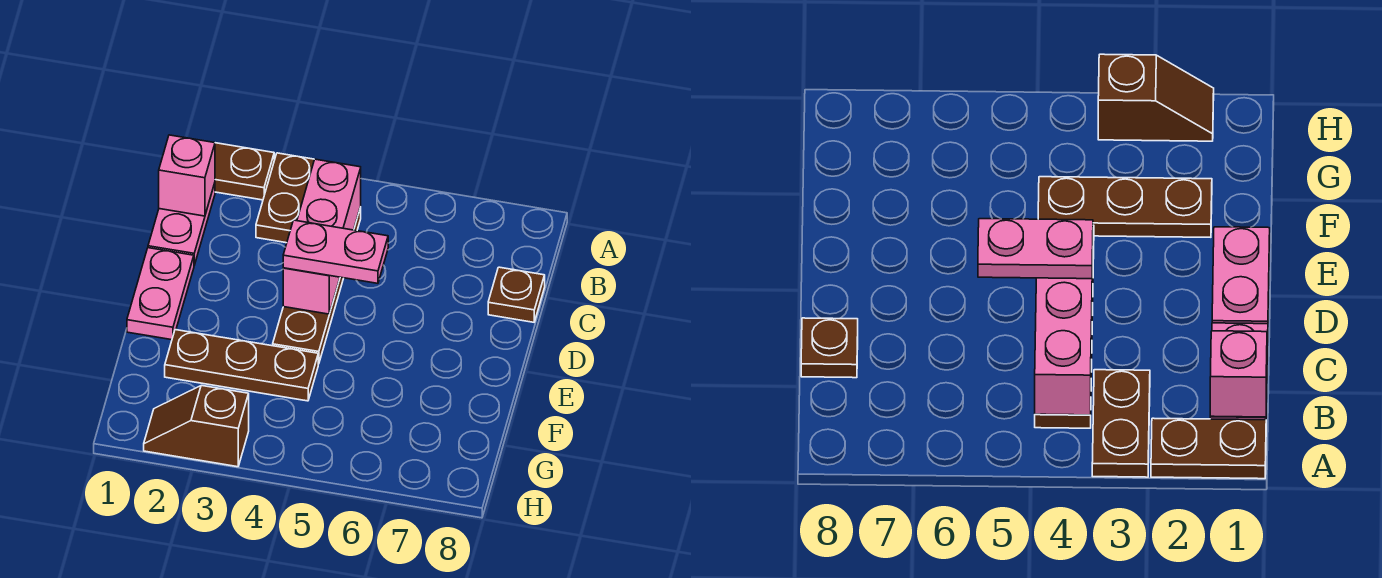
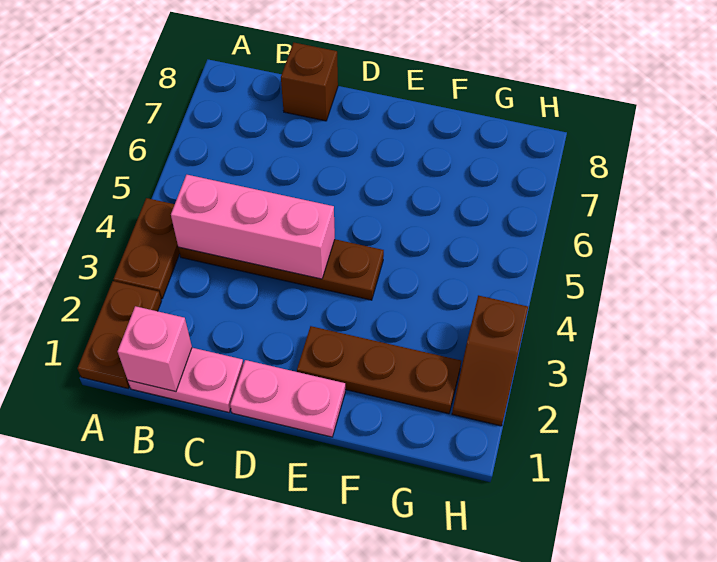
brown plate A3:B3 level 1 -> brown plate A3:A4 level 1
brown plate C8 level 1 -> brown brick C8 level 1
pink plate D4:D5 level 3 -> none
brown plate F2:F4 level 1 -> brown plate E2:G2 level 1

